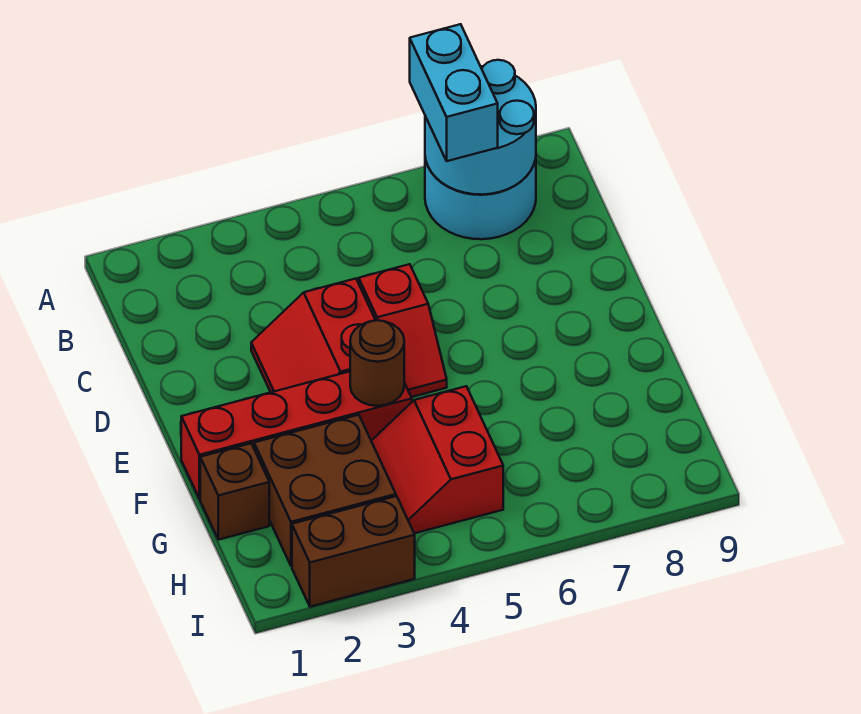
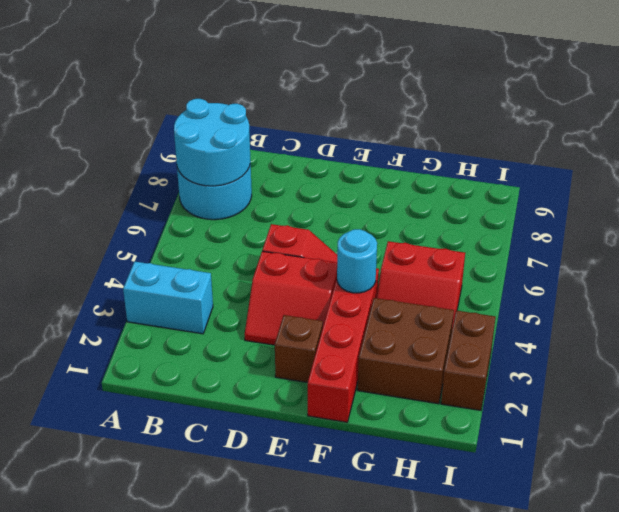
cyan brick A7:B7 level 3 -> cyan brick A3:B3 level 1
brown round brick F4 level 2 -> cyan round brick F4 level 2
brown brick G1 level 1 -> brown brick E2 level 1

